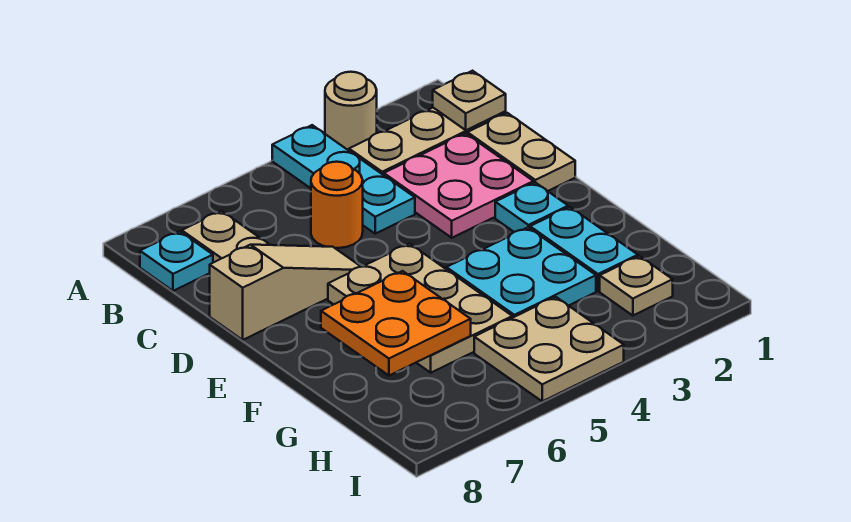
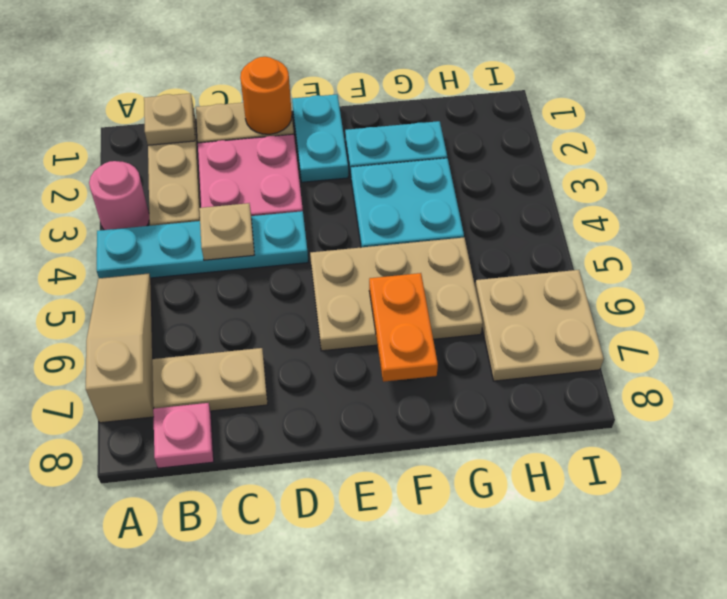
tan round brick A3 level 1 -> pink round brick A3 level 1
cyan plate A4:C4 level 1 -> cyan plate A4:D4 level 1
cyan plate B8 level 1 -> pink plate B8 level 1
orange round brick C5 level 1 -> orange round brick D1 level 2
tan slope D6:D8 level 1 top 8 -> tan slope A5:A7 level 1 top 7
cyan plate E2 level 1 -> cyan plate E1:E2 level 1
orange plate F6:G7 level 2 -> orange plate F6:F7 level 2
tan plate H2 level 1 -> tan plate C4 level 2
tan plate H4:I5 level 1 -> tan plate H6:I7 level 1

